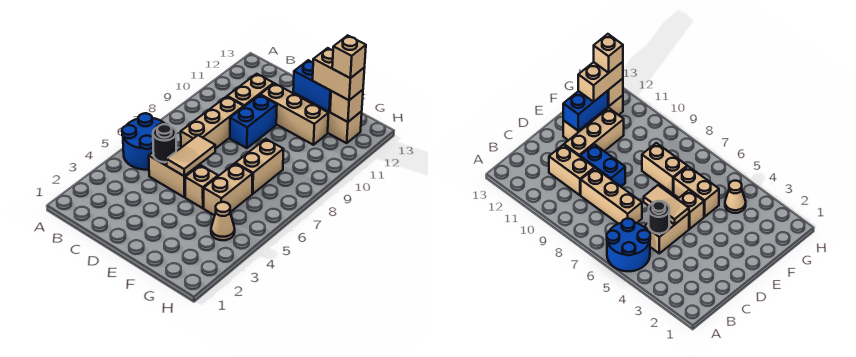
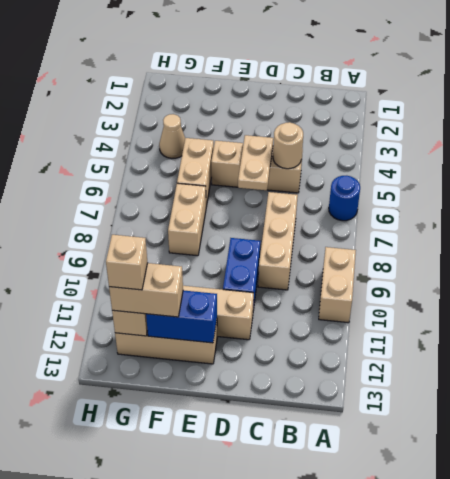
blue round brick A5:B6 level 1 -> blue round brick A6 level 1
black round brick C5 level 2 -> tan round brick C5 level 2
tan brick C10:C11 level 1 -> tan brick A9:A10 level 1
tan tile D5:D6 level 2 -> tan plate D5:D6 level 2

